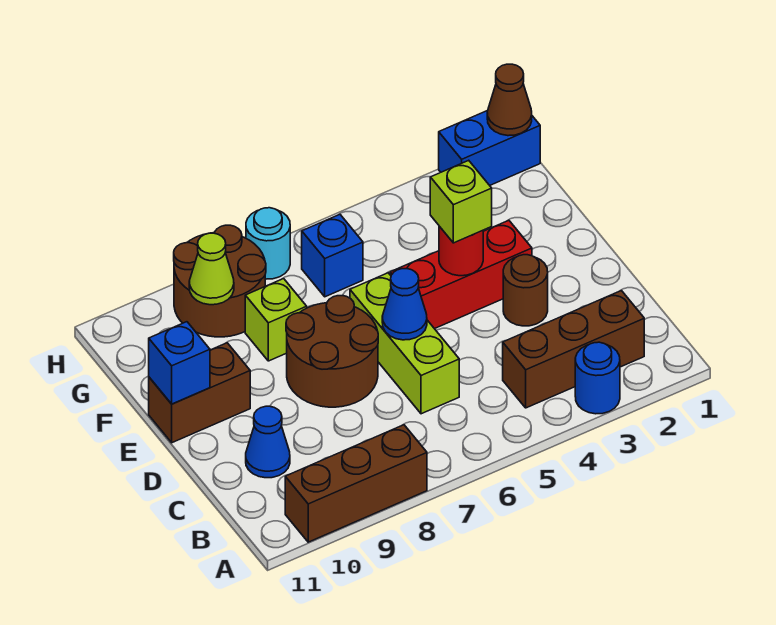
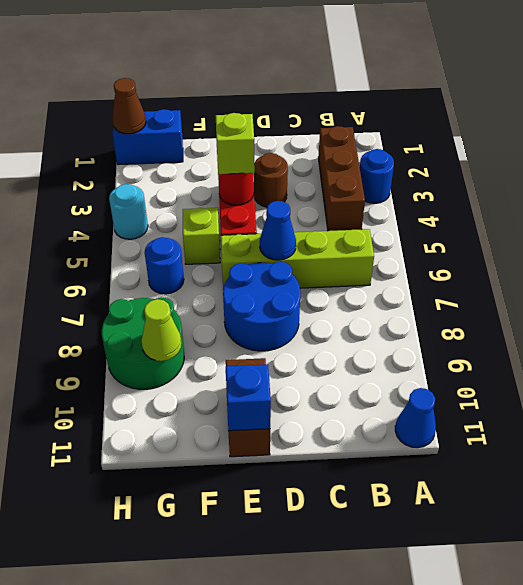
brown brick A8:A10 level 1 -> none
lime brick C6:E6 level 1 -> lime brick B6:E6 level 1
blue cone C10 level 1 -> blue cone A11 level 1
brown round brick D7:E8 level 1 -> blue round brick D7:E8 level 1
lime brick F8 level 1 -> lime brick F5 level 1
blue brick G6 level 1 -> blue round brick G6 level 1
brown round brick G8:H9 level 1 -> green round brick G8:H9 level 1
blue brick H1:H2 level 1 -> blue brick G1:H1 level 1
cyan round brick H7 level 1 -> cyan round brick H4 level 1

